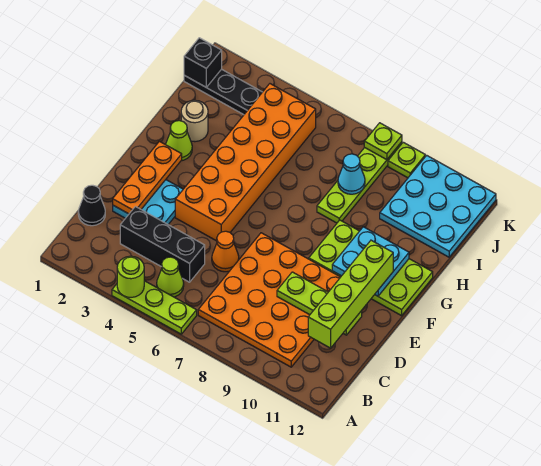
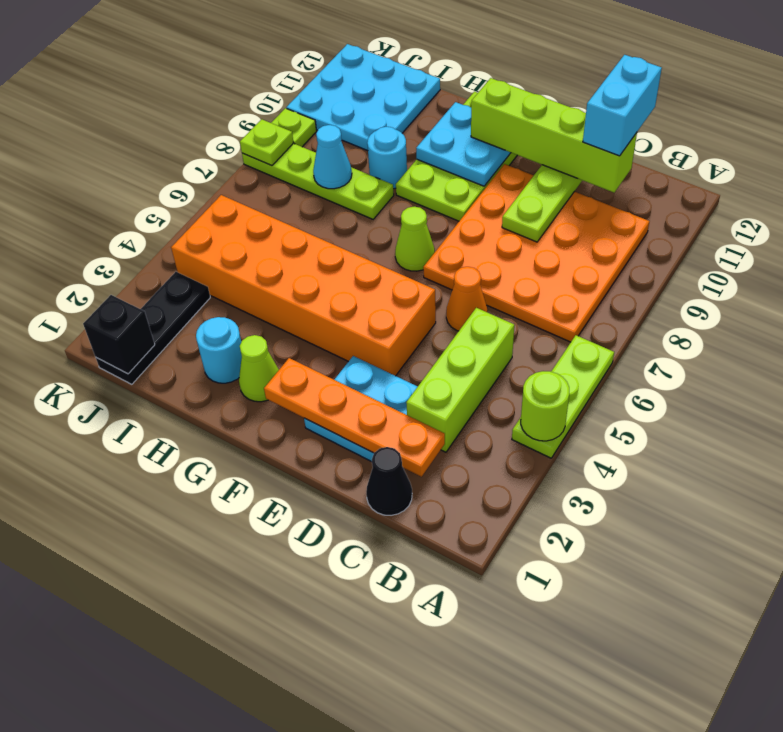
lime cone B5 level 1 -> lime cone F7 level 1
black brick C3:C5 level 1 -> lime brick C3:C5 level 1
none -> cyan brick C11:C12 level 4
orange plate D2:F2 level 2 -> orange plate C2:F2 level 2
tan round brick H2 level 1 -> cyan round brick H2 level 1
none -> cyan round brick H9 level 1

